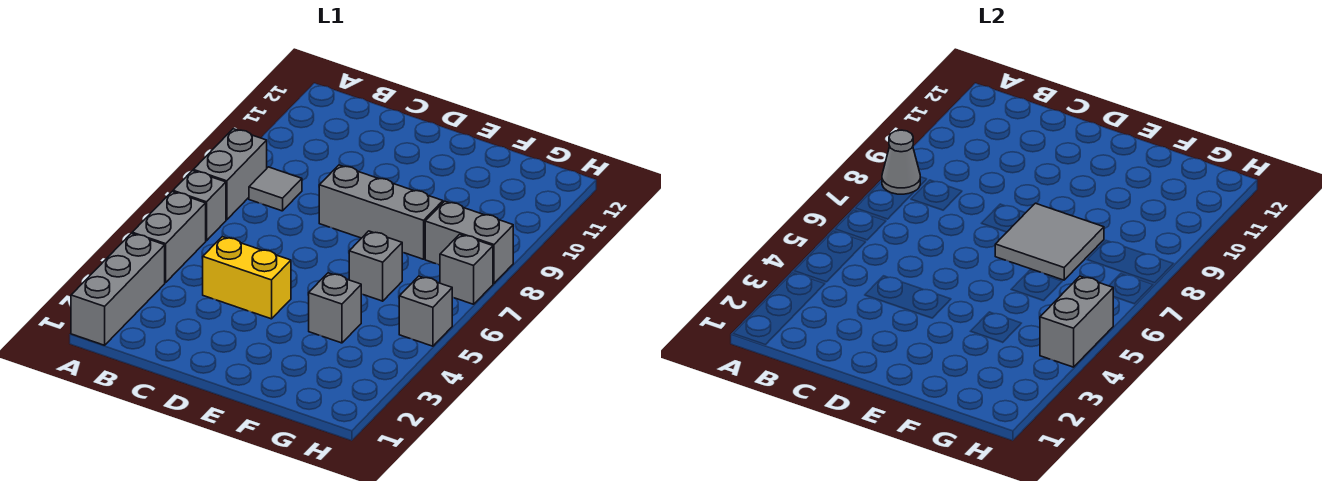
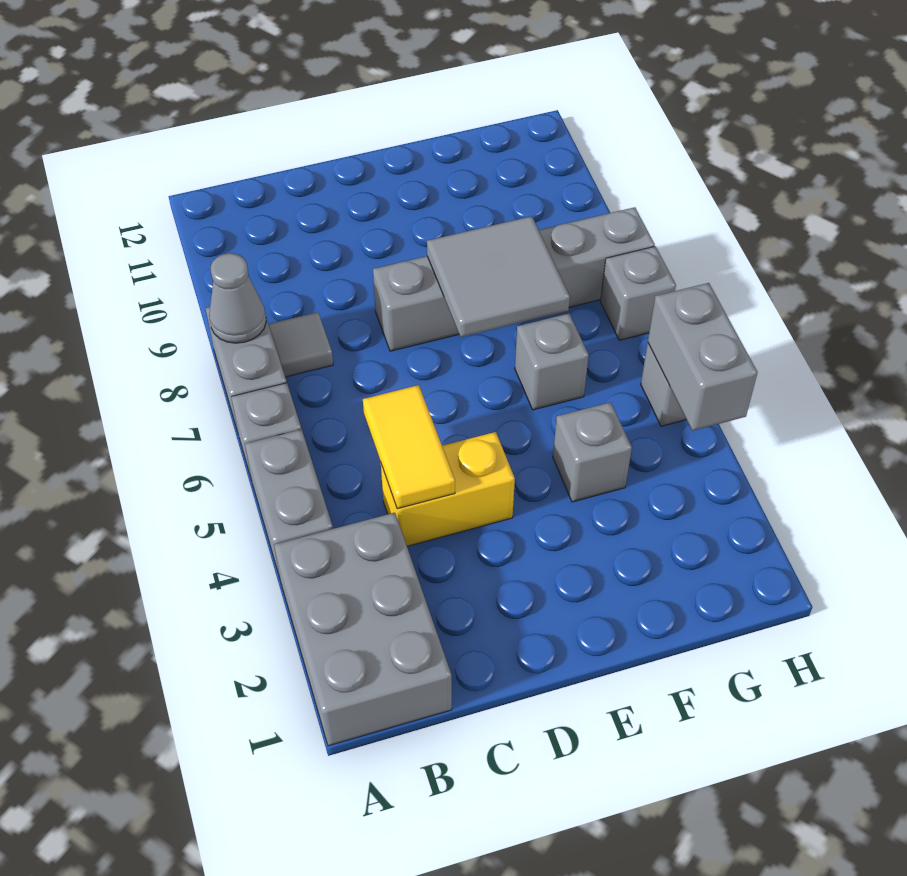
grey brick A1:A3 level 1 -> grey brick A1:B3 level 1
none -> yellow tile C4:C5 level 2

